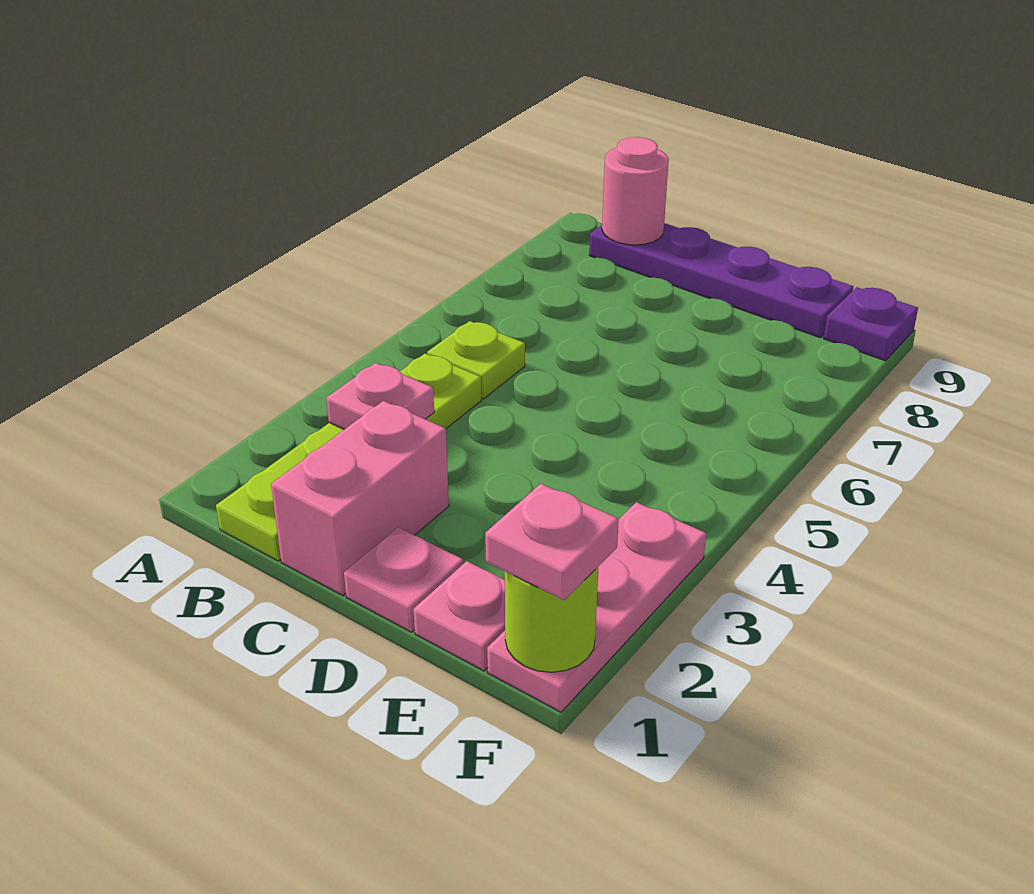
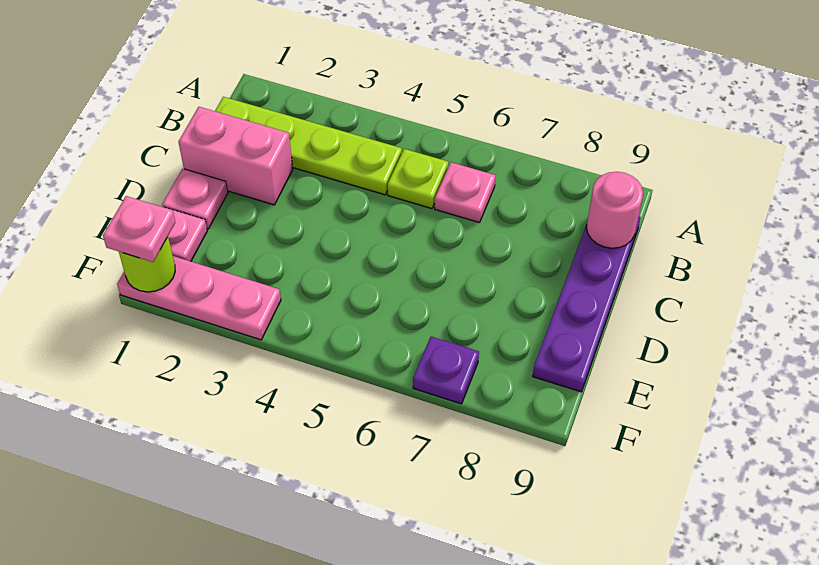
pink plate B3 level 2 -> pink plate B6 level 1
purple plate F9 level 1 -> purple plate F7 level 1

